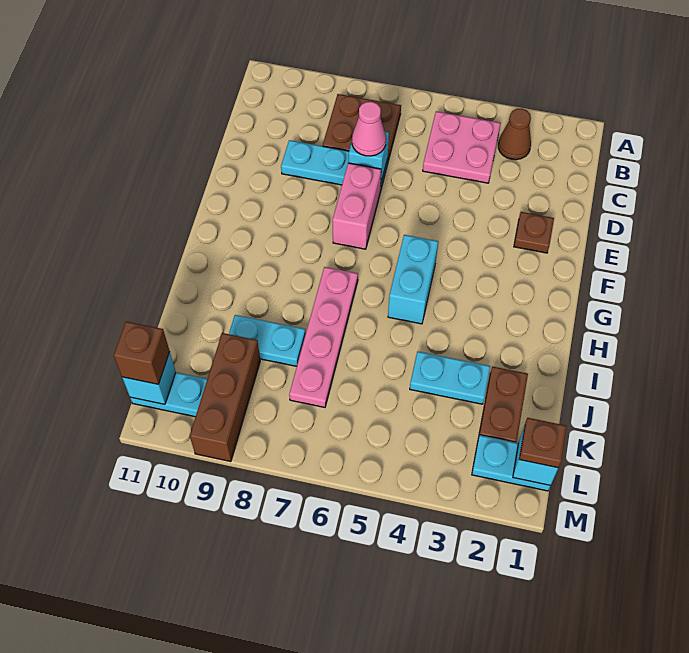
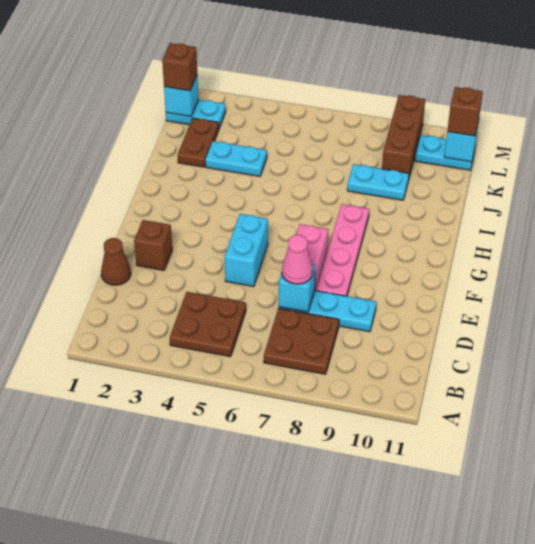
brown cone B3 level 1 -> brown cone D1 level 1
pink plate B4:C5 level 1 -> brown plate B4:C5 level 1
brown plate E2 level 1 -> brown brick E2 level 1
cyan brick G5:H5 level 1 -> cyan brick E5:F5 level 1
pink plate H7:K7 level 1 -> pink plate E8:H8 level 1
brown plate L1 level 3 -> brown brick L1 level 3

